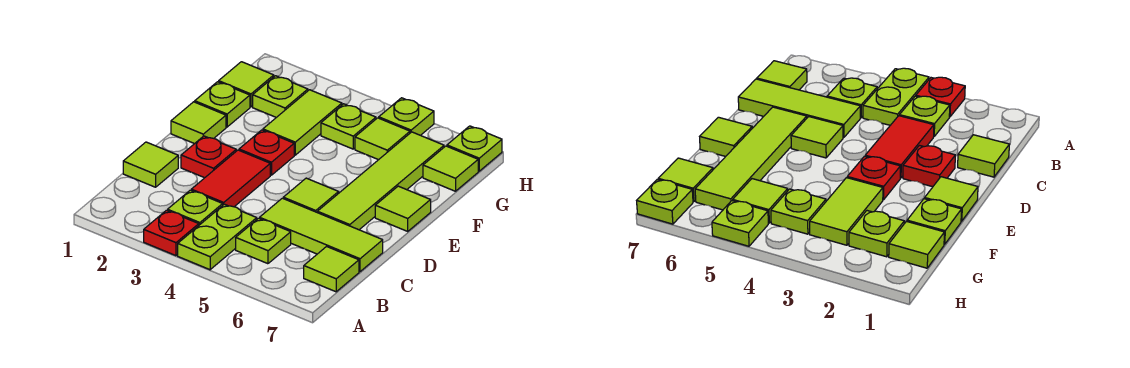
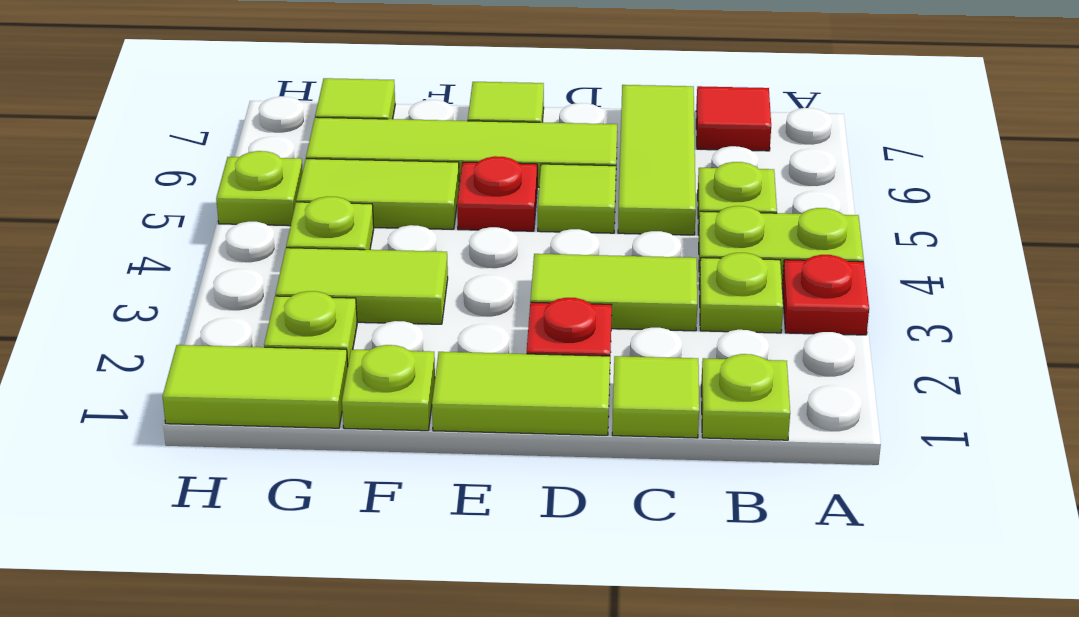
lime tile B7 level 1 -> red tile B7 level 1
red tile C3:D3 level 1 -> lime tile C3:D3 level 1
lime tile E1 level 1 -> lime tile D1:E1 level 1
red plate E3 level 1 -> red plate E5 level 1
lime tile G1 level 1 -> lime tile G1:H1 level 1
lime tile G5 level 1 -> lime tile F5:G5 level 1
lime plate H7 level 1 -> lime plate B1 level 1

